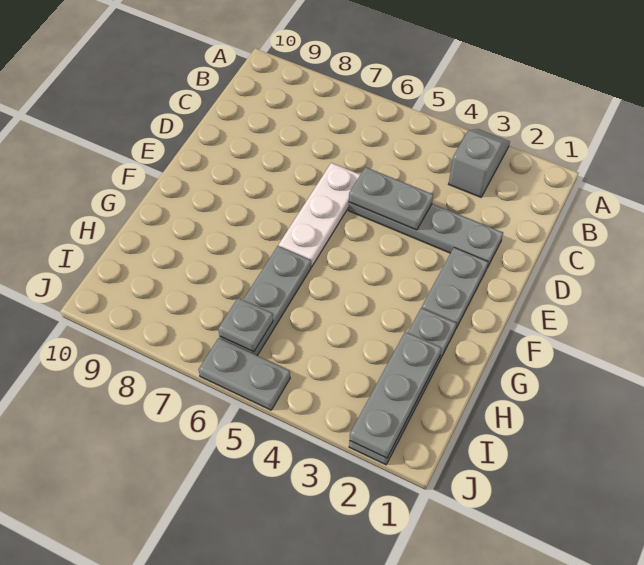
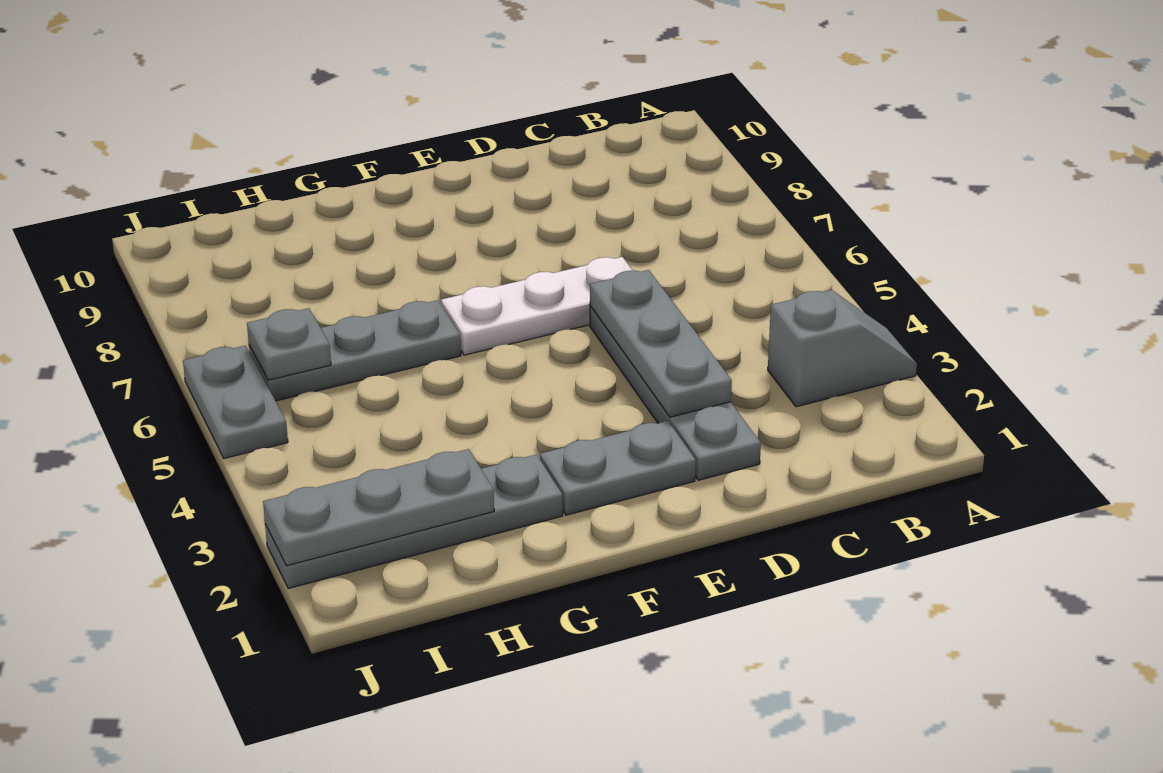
grey plate D4:D5 level 2 -> grey plate D3:D5 level 2

